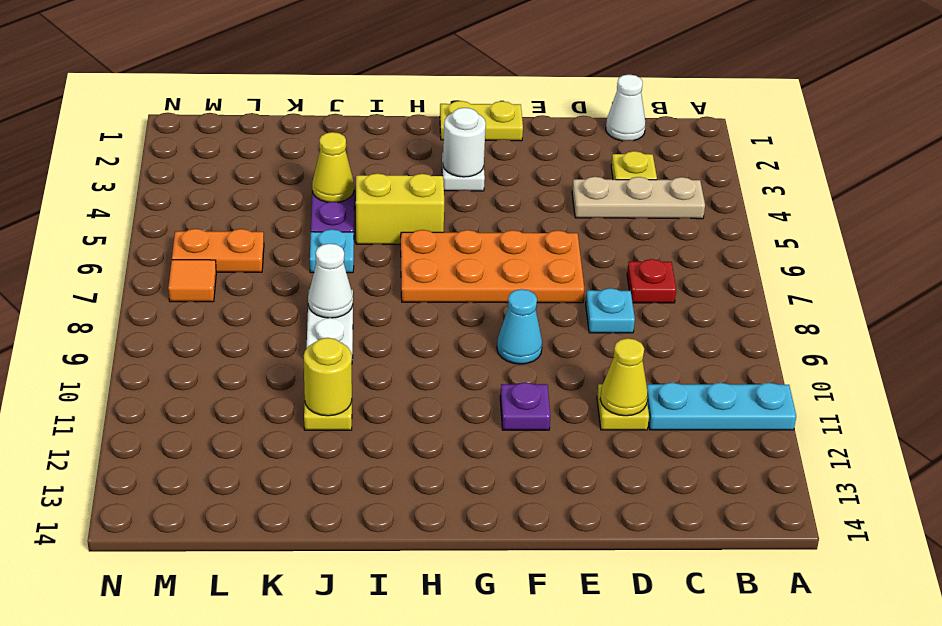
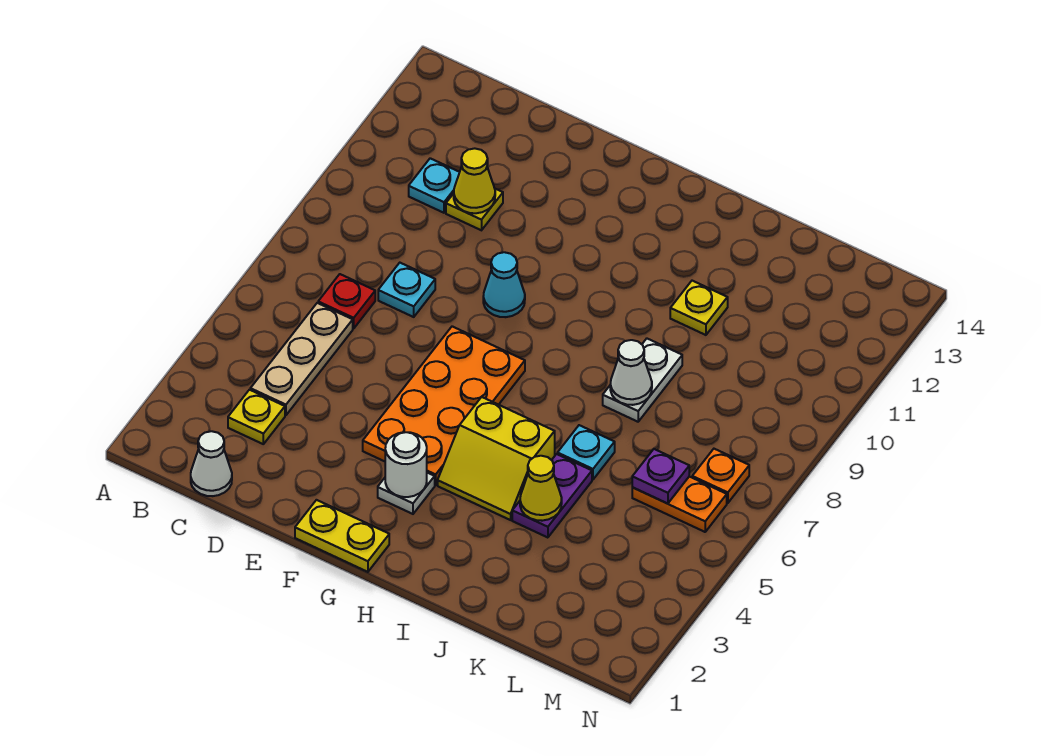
cyan plate A11:C11 level 1 -> cyan plate C11 level 1
tan plate B4:D4 level 1 -> tan plate C4:C6 level 1
orange plate E6:H7 level 1 -> orange plate F4:G7 level 1
purple plate F11 level 1 -> purple plate L6 level 2
yellow round brick J11 level 2 -> none
orange tile M7 level 1 -> orange plate M7 level 1

